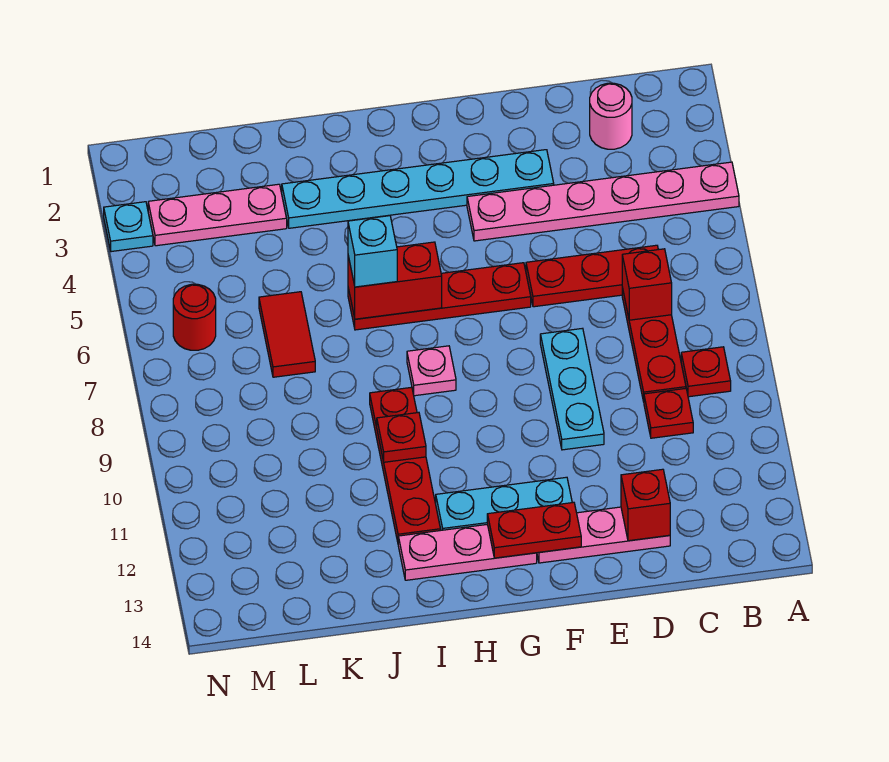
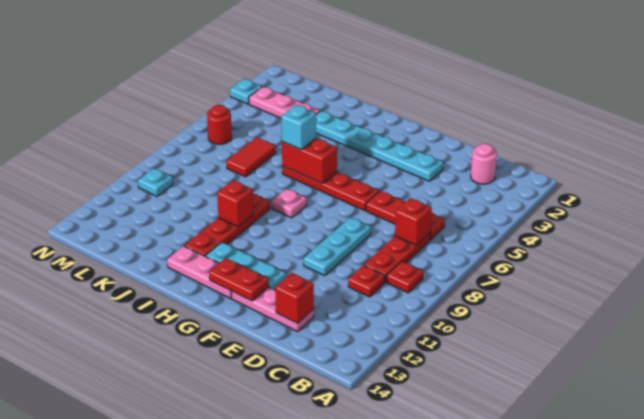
pink plate A4:F4 level 1 -> none
red plate I10 level 2 -> red brick I10 level 2
none -> cyan plate M10 level 1

